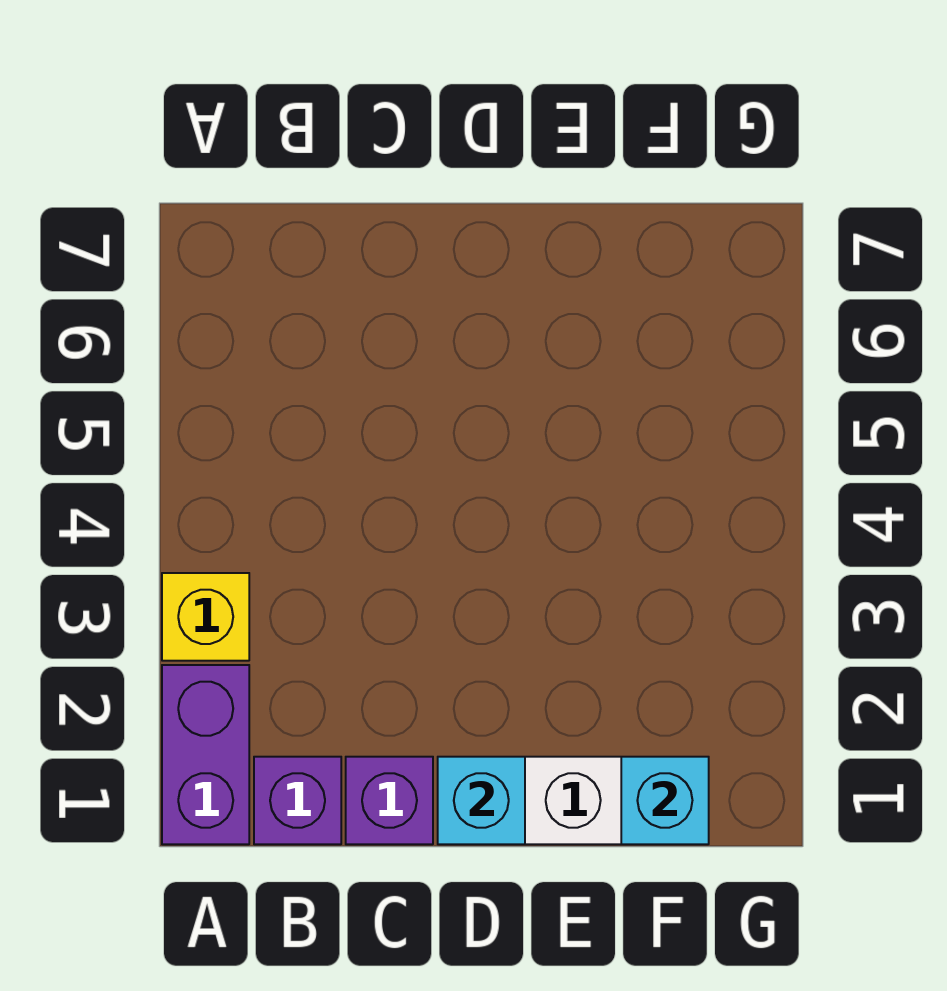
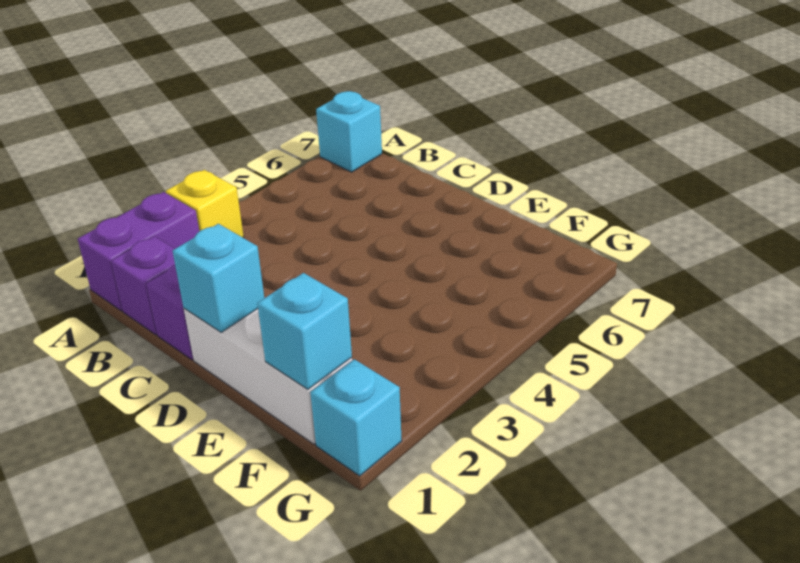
none -> cyan brick A7 level 1
none -> cyan brick G1 level 1

